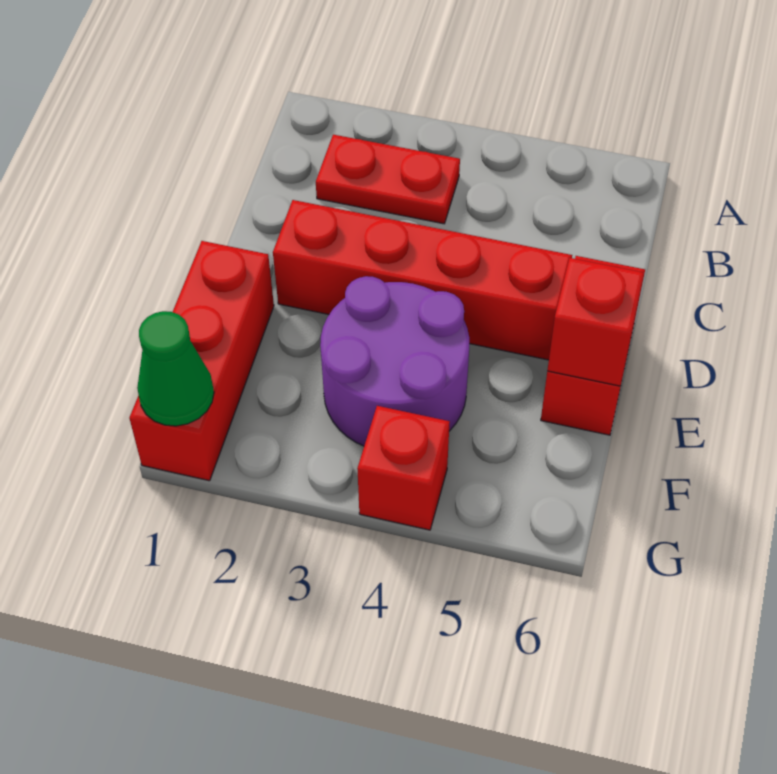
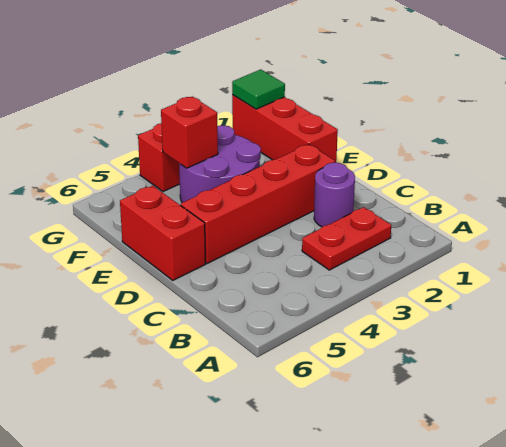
none -> purple round brick C2 level 1
red brick E6 level 2 -> red brick F4 level 2
green cone G1 level 2 -> green tile G1 level 2

